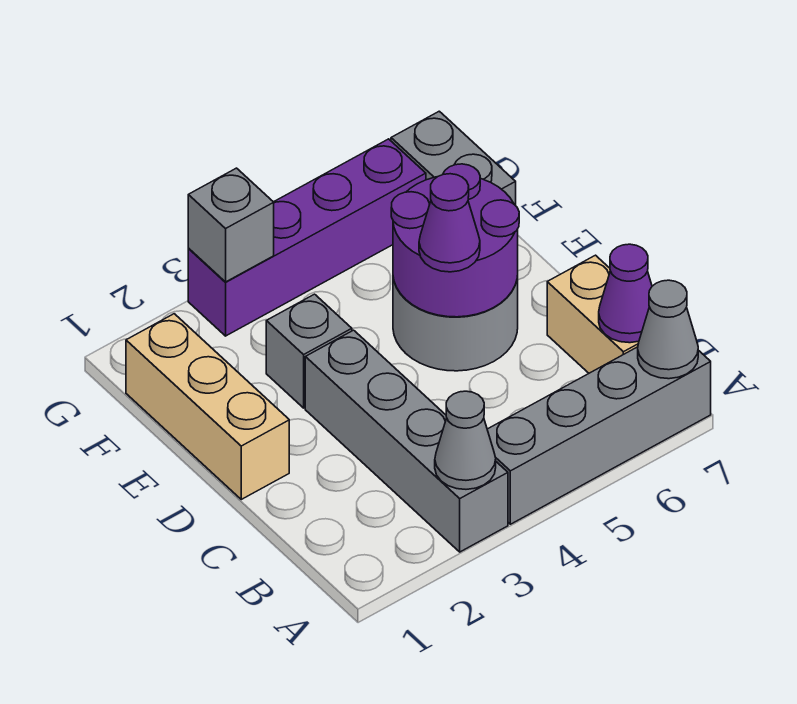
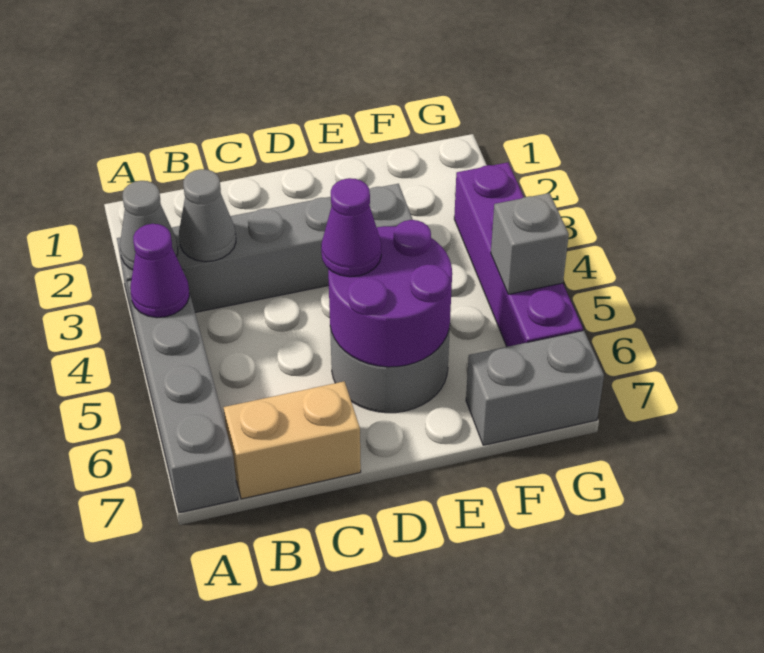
grey cone A7 level 2 -> grey cone B3 level 2
purple cone B7 level 2 -> purple cone A4 level 2
tan brick D1:F1 level 1 -> none
grey brick G3 level 2 -> grey brick G5 level 2

